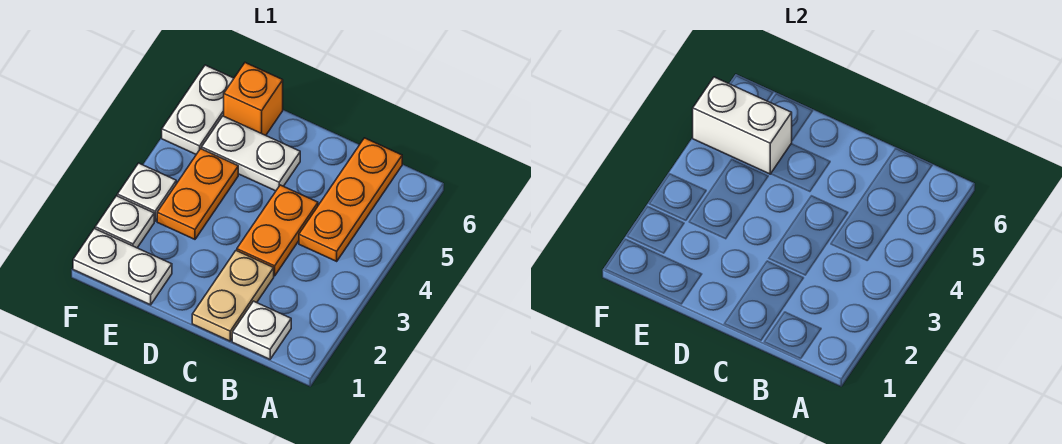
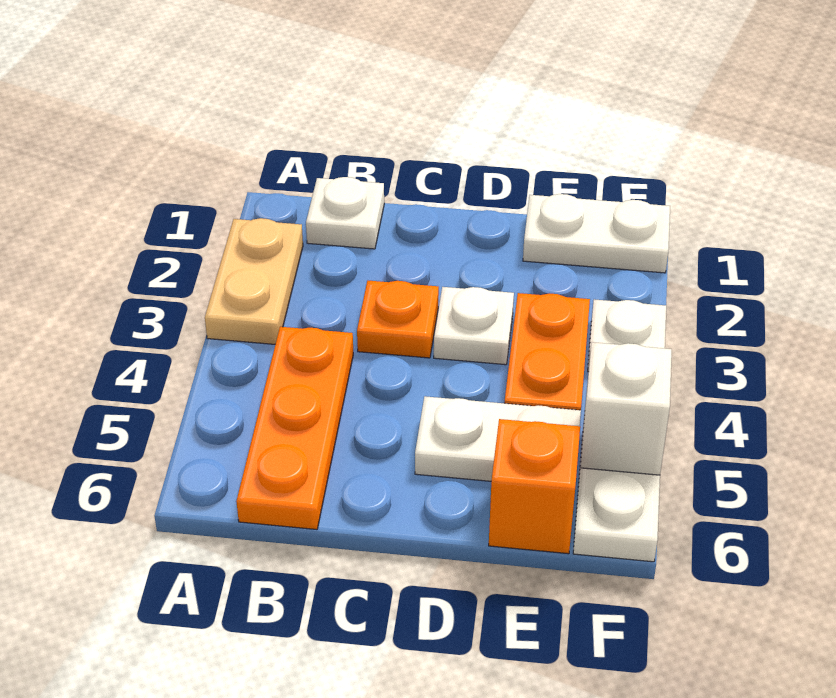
tan plate C1:C2 level 1 -> tan plate A2:A3 level 1
orange plate C3:C4 level 1 -> orange plate C3 level 1
white brick E5:F5 level 2 -> white brick F5 level 2
white plate F2 level 1 -> white plate D3 level 1

